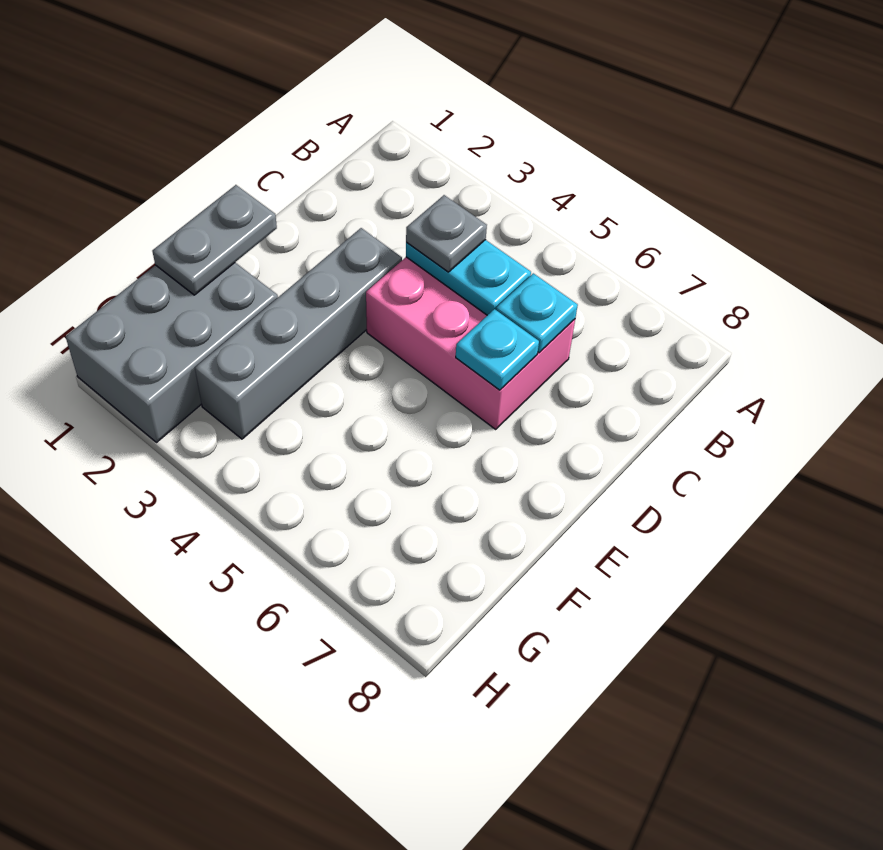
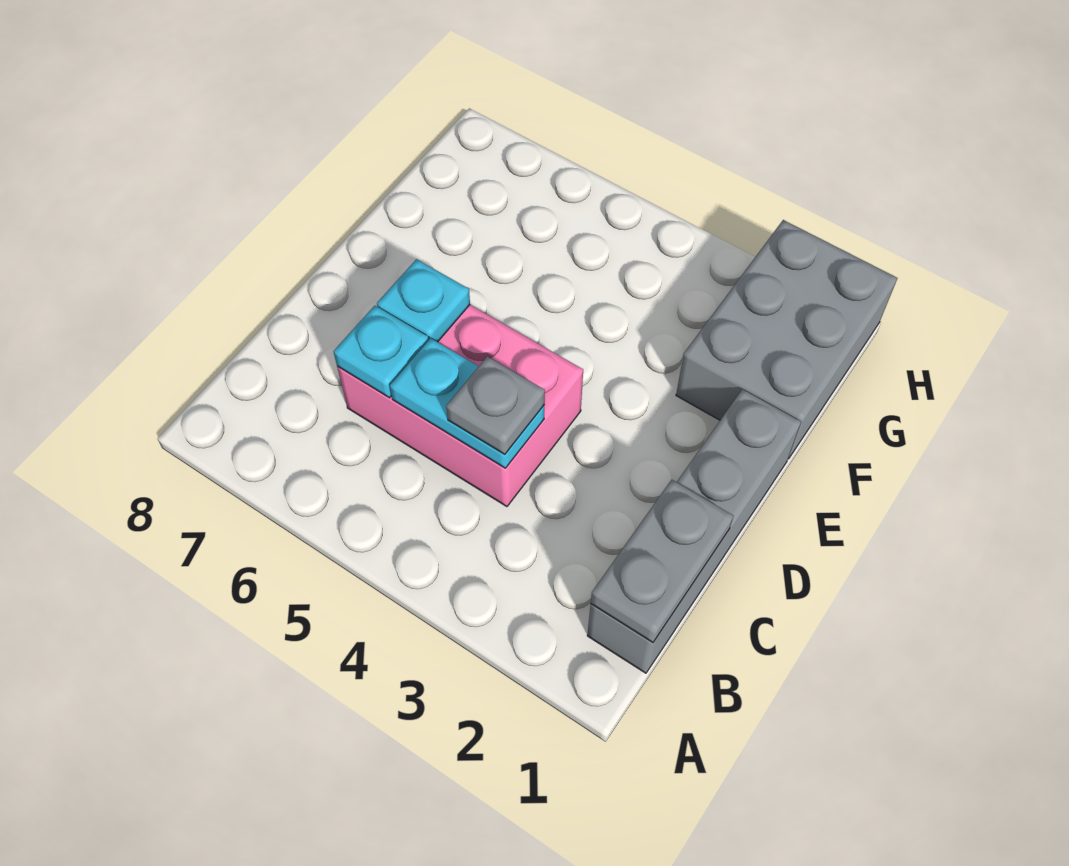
grey brick D3:G3 level 1 -> grey brick B1:E1 level 1
grey plate E1:F1 level 2 -> grey plate B1:C1 level 2

